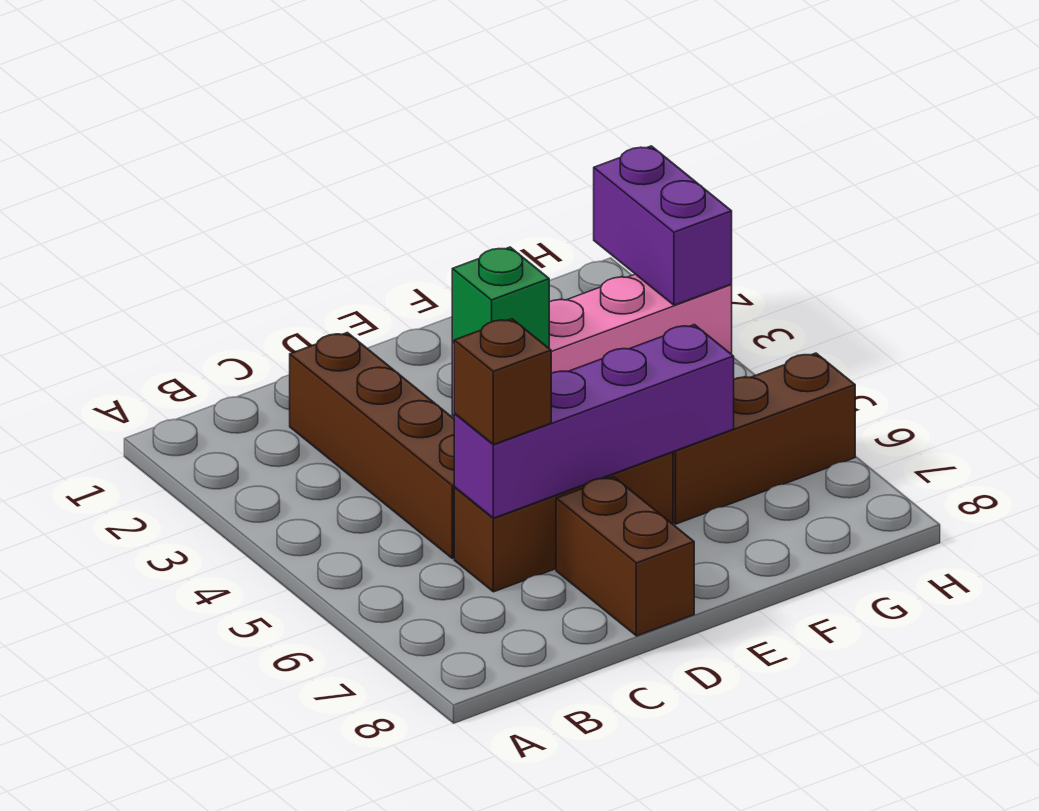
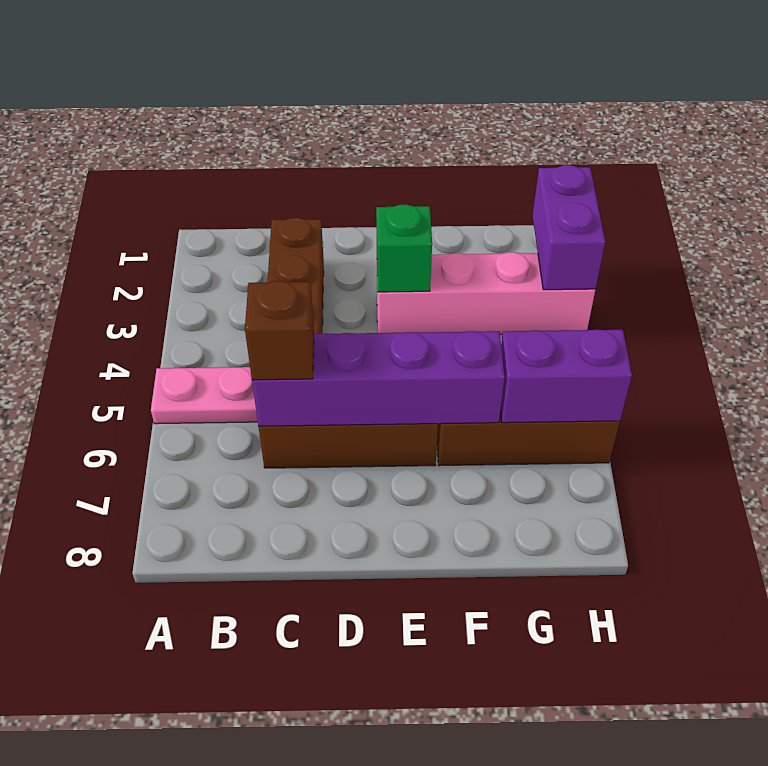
none -> pink plate A5:B5 level 1
brown brick D7:D8 level 1 -> none
none -> purple brick G6:H6 level 2

